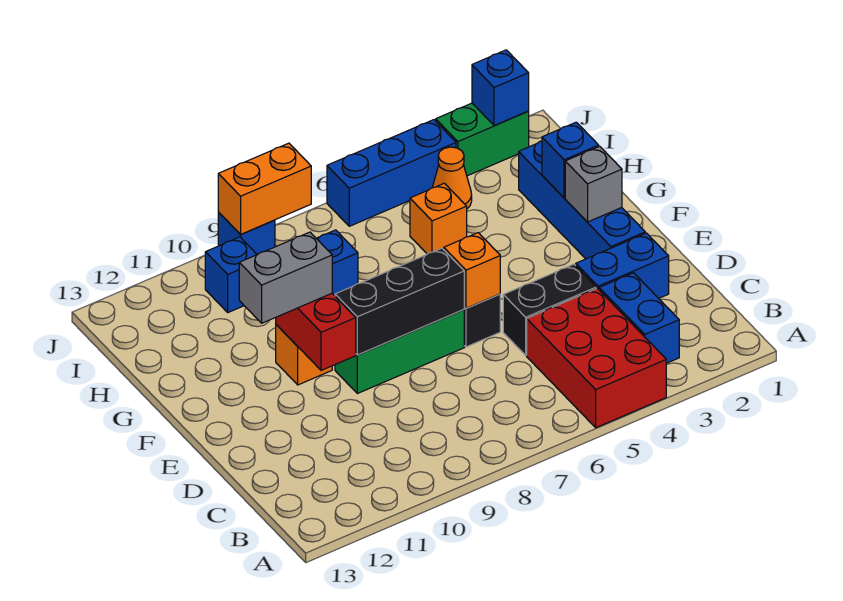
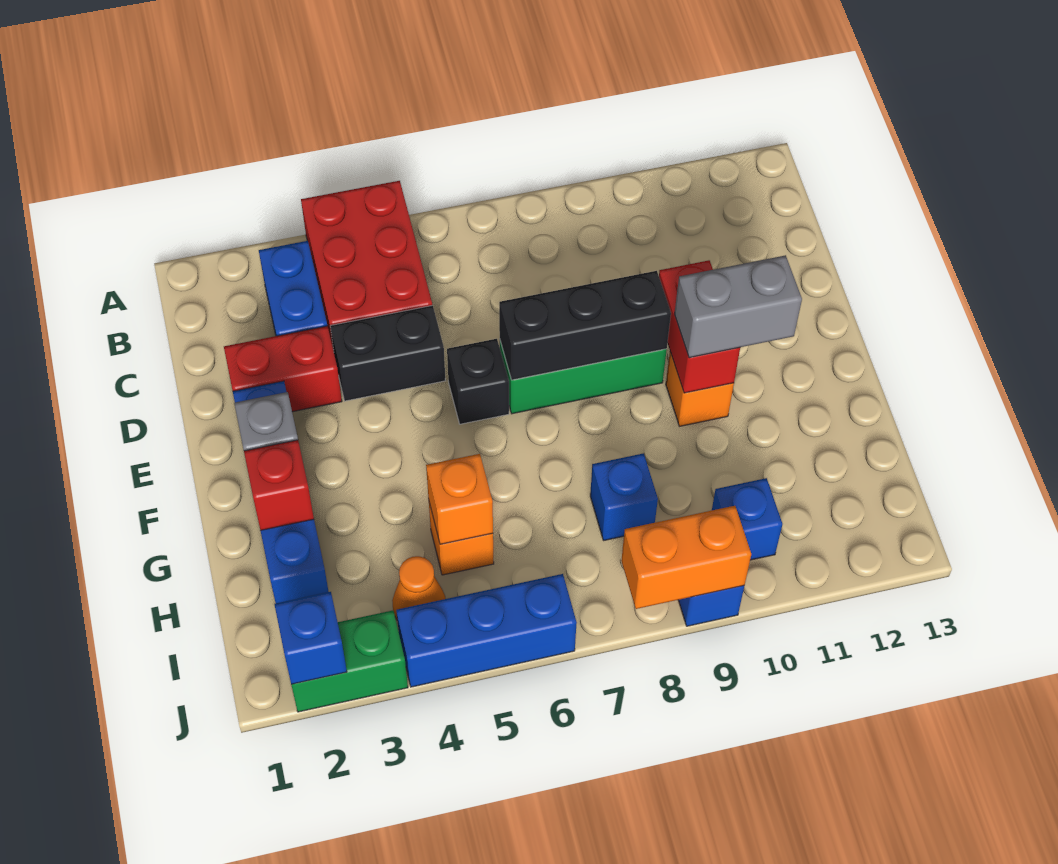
blue brick D2:D3 level 1 -> red brick D2:D3 level 1
orange brick E6 level 2 -> orange brick H5 level 2
blue brick G2 level 2 -> red brick G2 level 2

